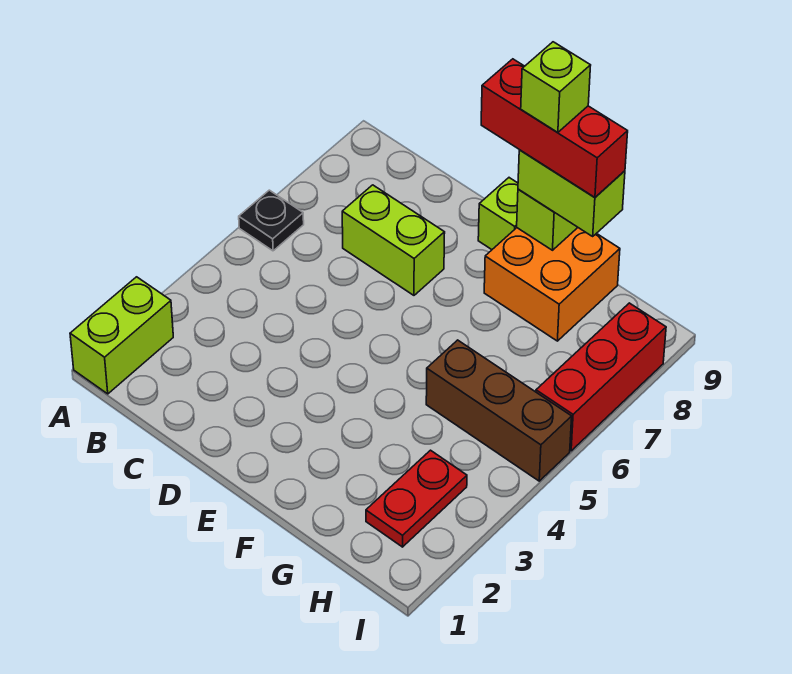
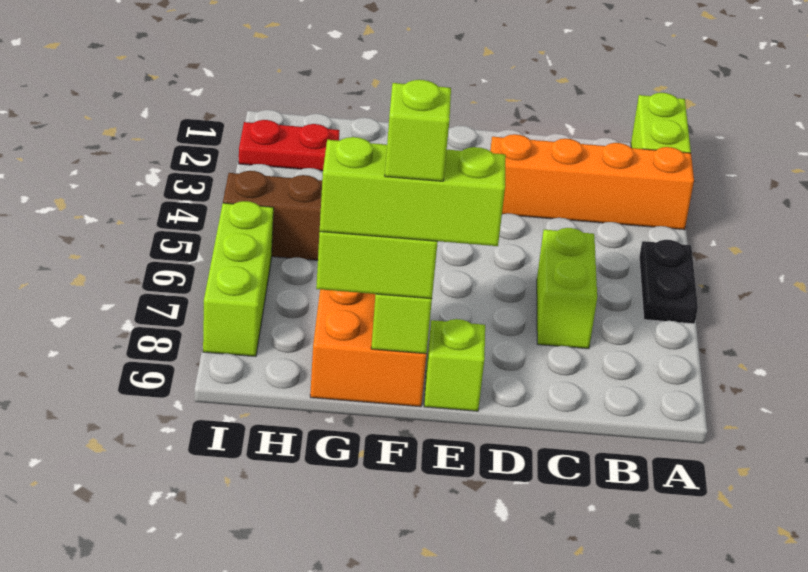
none -> orange brick A3:D3 level 1
black plate A6 level 1 -> black plate A5:A6 level 1
lime brick C7:D7 level 1 -> lime brick C6:C7 level 1
red brick E9:G9 level 4 -> lime brick E9:G9 level 4
red plate H2:H3 level 1 -> red plate H2:I2 level 1
red brick I6:I8 level 1 -> lime brick I6:I8 level 1

